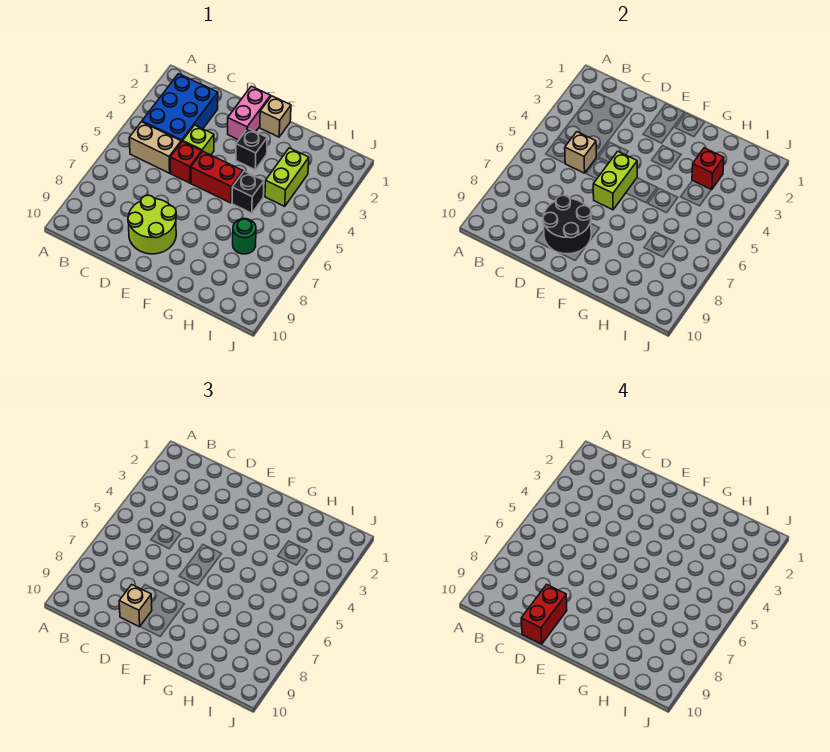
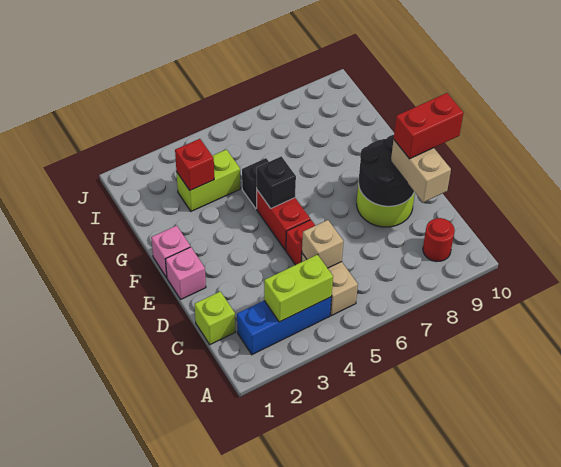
blue brick B2:C4 level 1 -> blue brick B2:B4 level 1
none -> red round brick B9 level 1
lime brick D4 level 1 -> lime brick C1 level 1
tan brick D9 level 3 -> tan brick C9:D9 level 3
pink brick E1:E2 level 1 -> pink brick E1 level 1
lime brick E5:E6 level 2 -> lime brick B3:B4 level 2
tan brick F1 level 1 -> pink brick F1 level 1
black brick F3 level 1 -> black brick F5 level 2
green round brick H7 level 1 -> none

